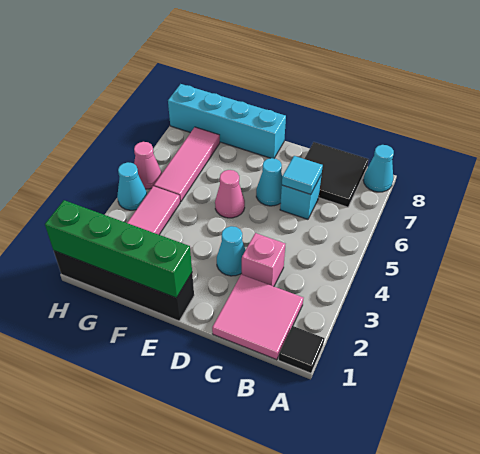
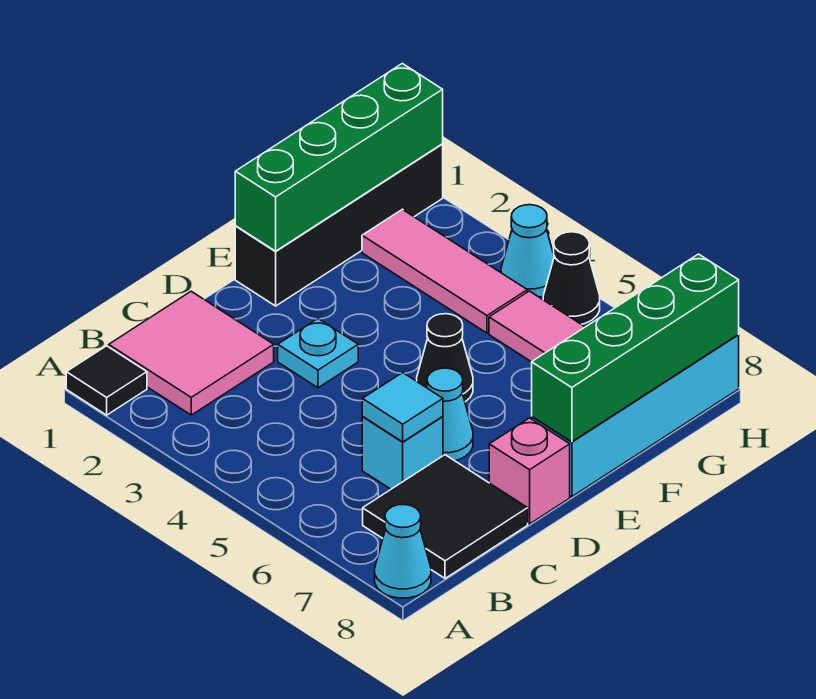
pink brick C3 level 1 -> pink brick D8 level 1
cyan cone D3 level 1 -> cyan plate D3 level 1
pink cone E5 level 1 -> black cone E5 level 1
none -> green brick E8:H8 level 2
pink cone H5 level 1 -> black cone H5 level 1

